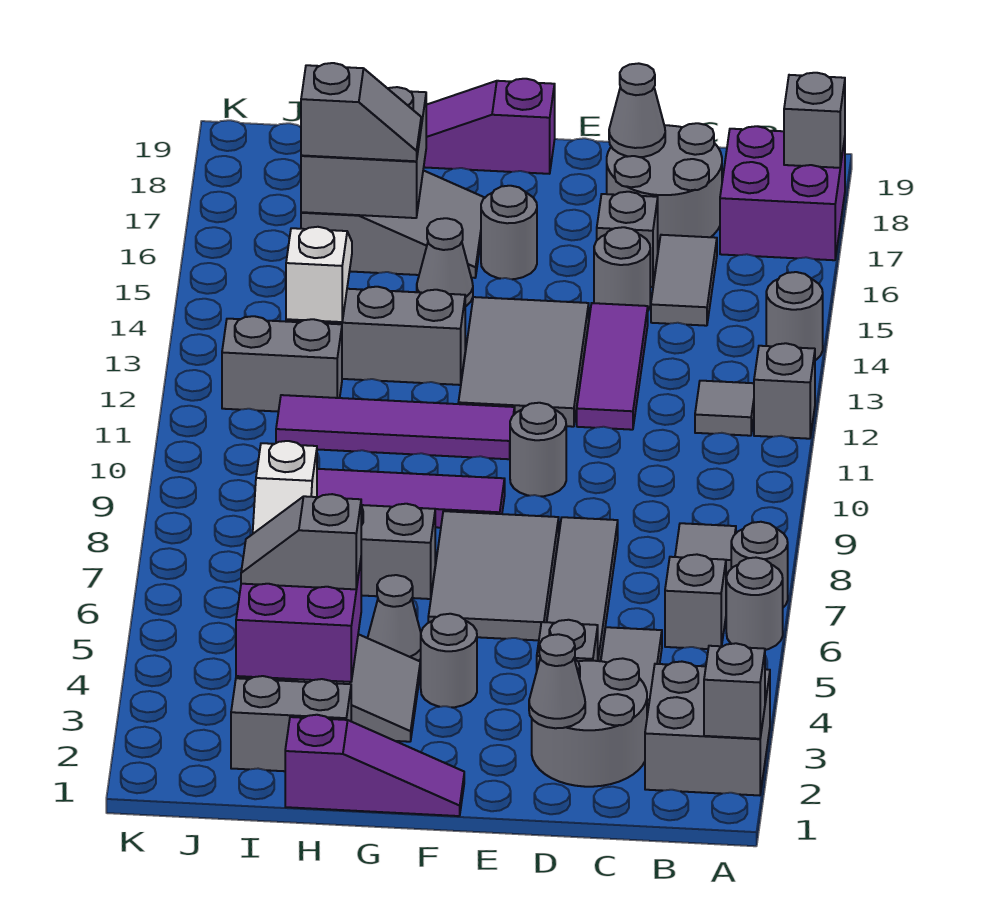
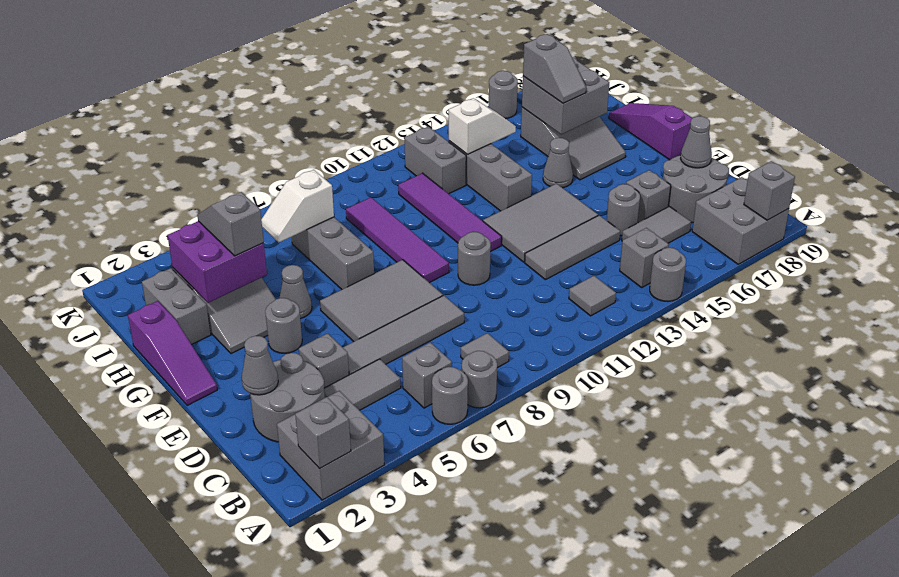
grey brick A12 level 1 -> grey brick B14 level 1
purple brick A17:B18 level 1 -> grey brick A17:B18 level 1
purple tile D12:D14 level 1 -> grey tile D12:D14 level 1
grey round brick F16 level 1 -> grey round brick K16 level 1

